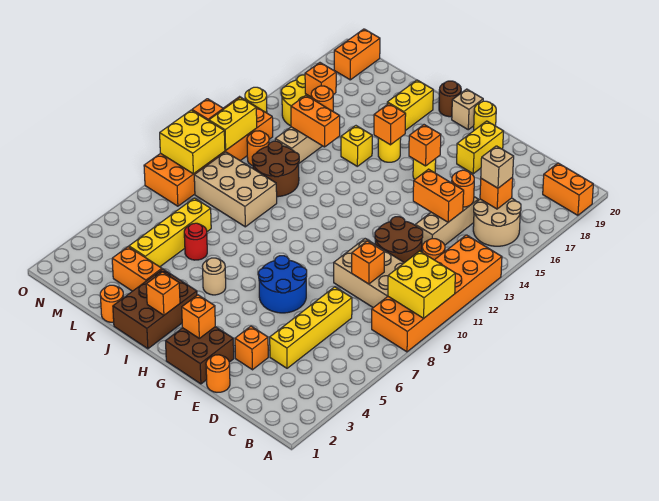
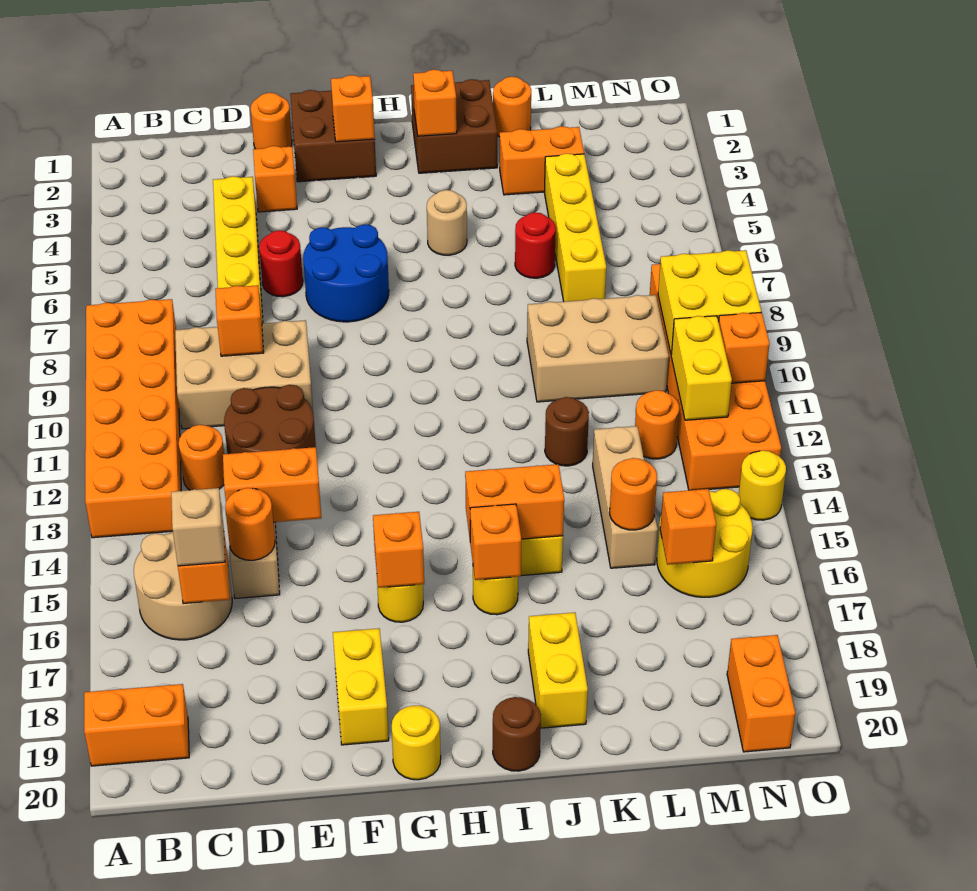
yellow brick A9:B10 level 2 -> none
none -> red round brick E6 level 1
tan brick H20 level 1 -> none
brown brick I1:J3 level 1 -> brown brick I1:J2 level 1
brown round brick K11:L12 level 1 -> brown round brick K12 level 1
orange brick K14:L14 level 2 -> orange brick I15:J15 level 2

